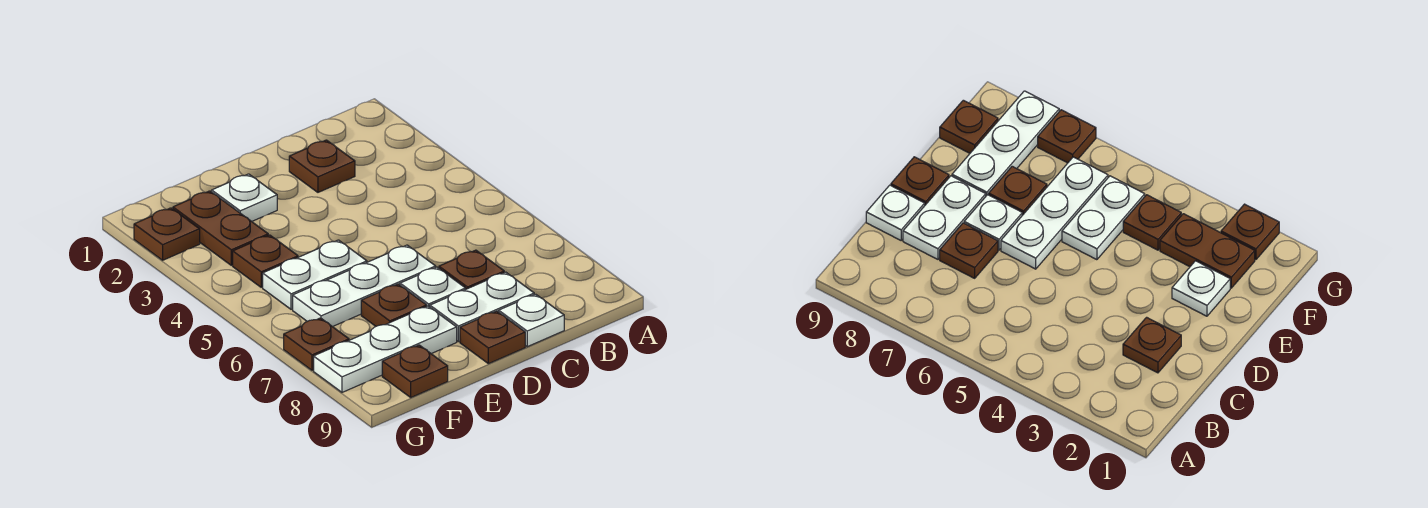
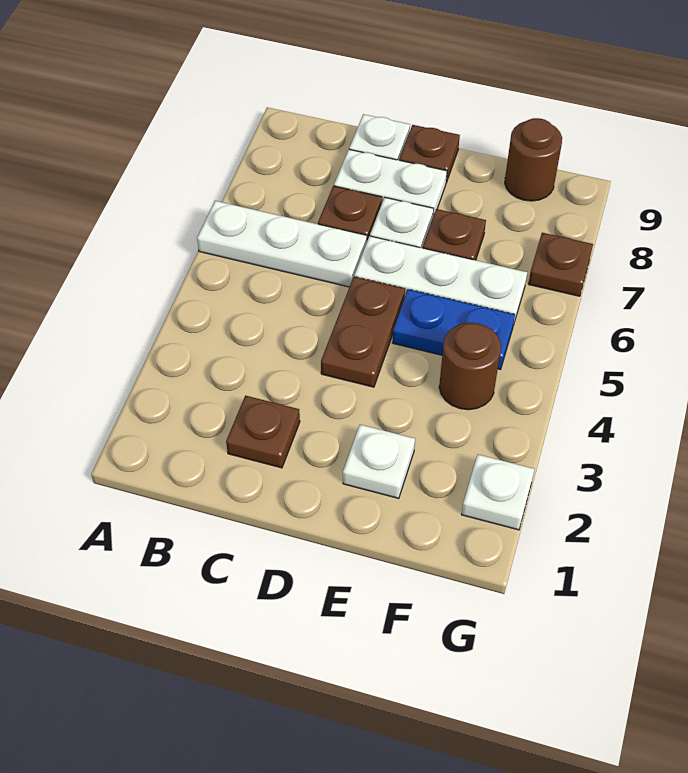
white plate E5:F5 level 1 -> blue plate E5:F5 level 1
white plate E8:G8 level 1 -> white plate A6:C6 level 1
brown plate F2:F3 level 1 -> brown plate D4:D5 level 1
brown plate F4 level 1 -> brown round brick F4 level 1
brown plate F9 level 1 -> brown round brick F9 level 1
brown plate G2 level 1 -> white plate G2 level 1

